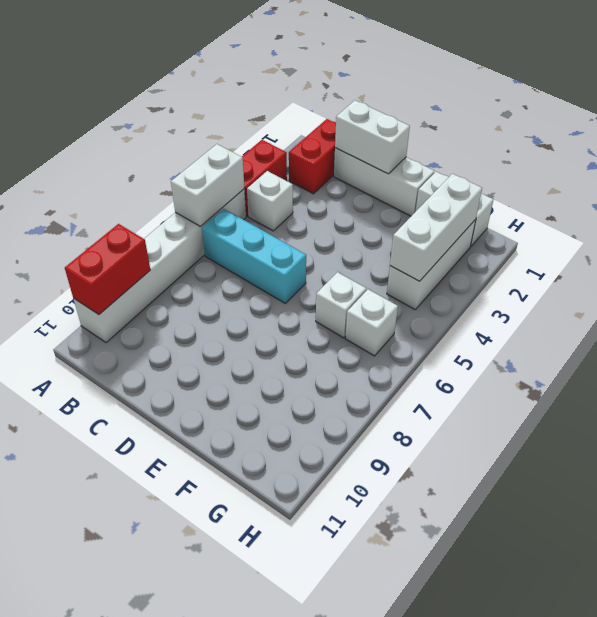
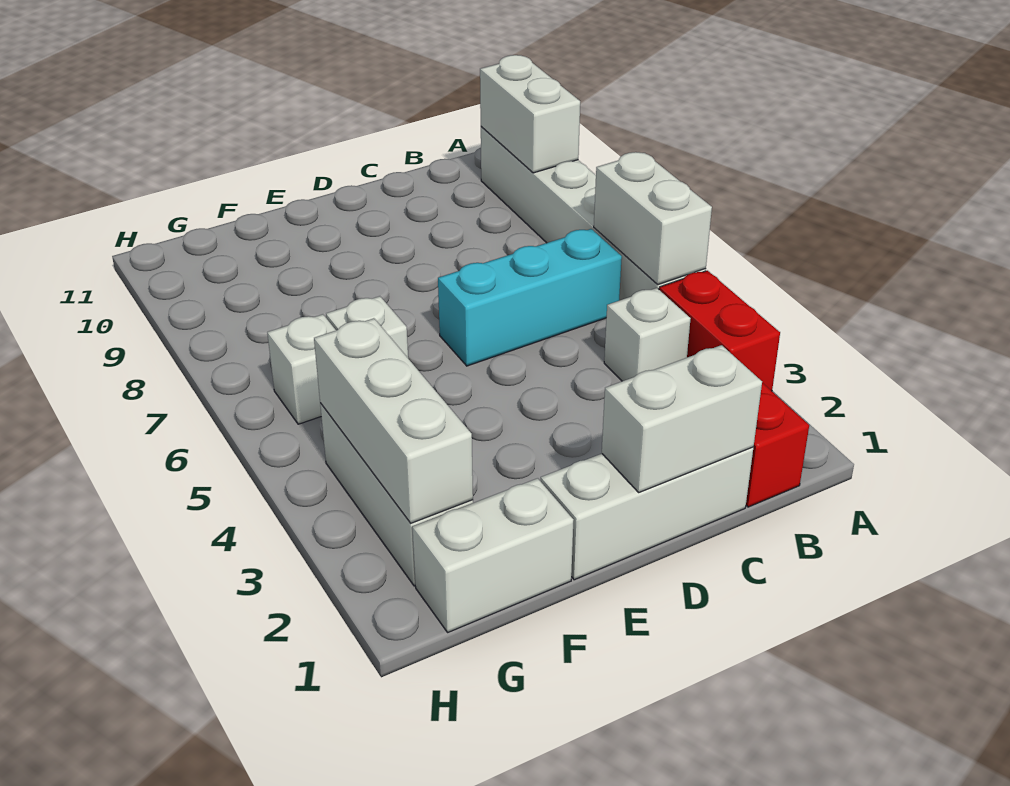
red brick A9:A10 level 2 -> white brick A9:A10 level 2

